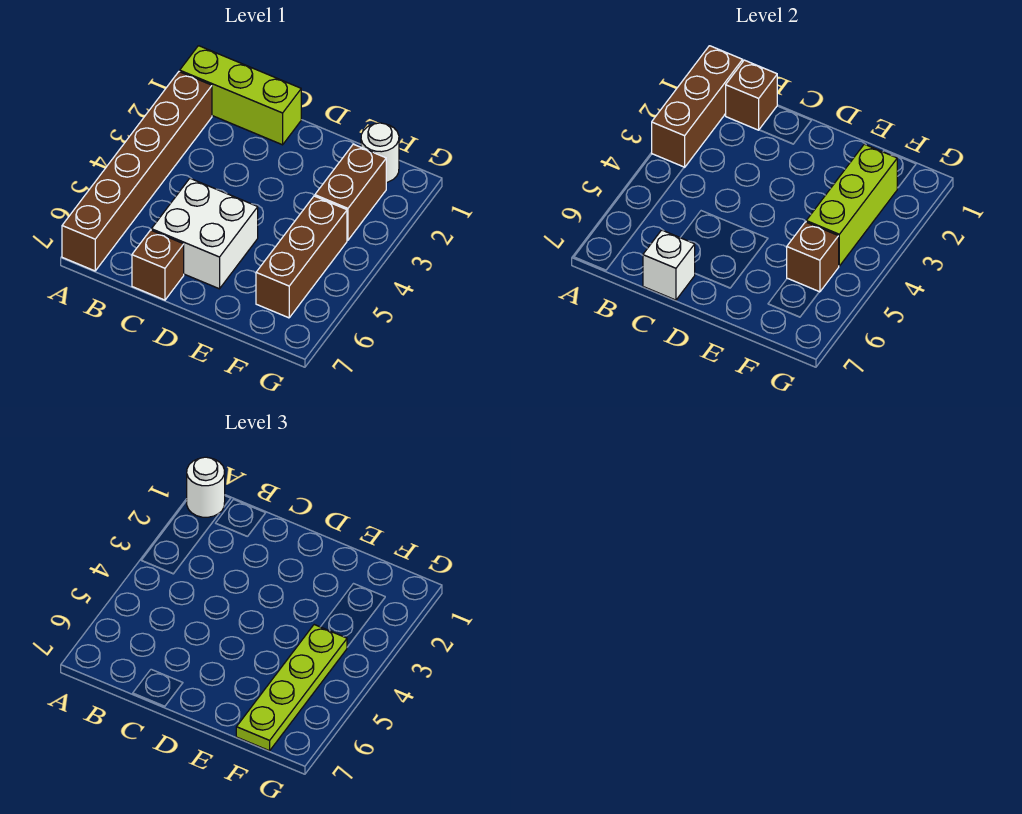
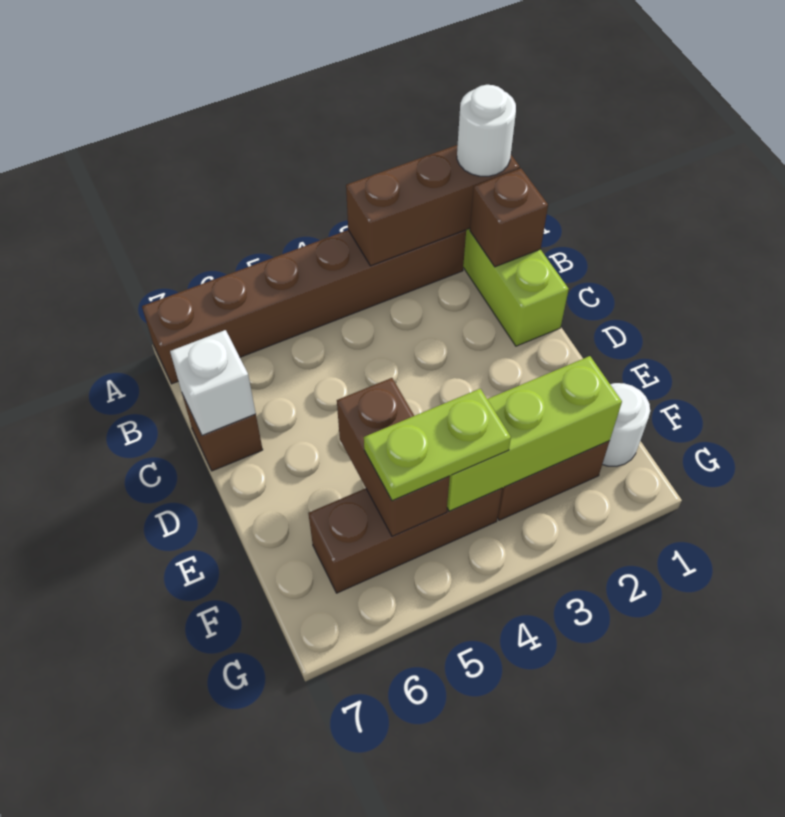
white brick C5:D6 level 1 -> none
lime plate F4:F7 level 3 -> lime plate F4:F5 level 3
brown brick F5 level 2 -> brown brick E5:F5 level 2

